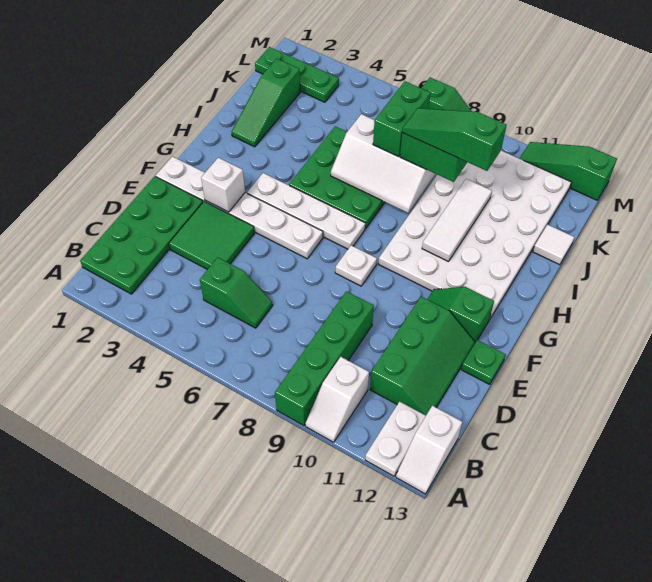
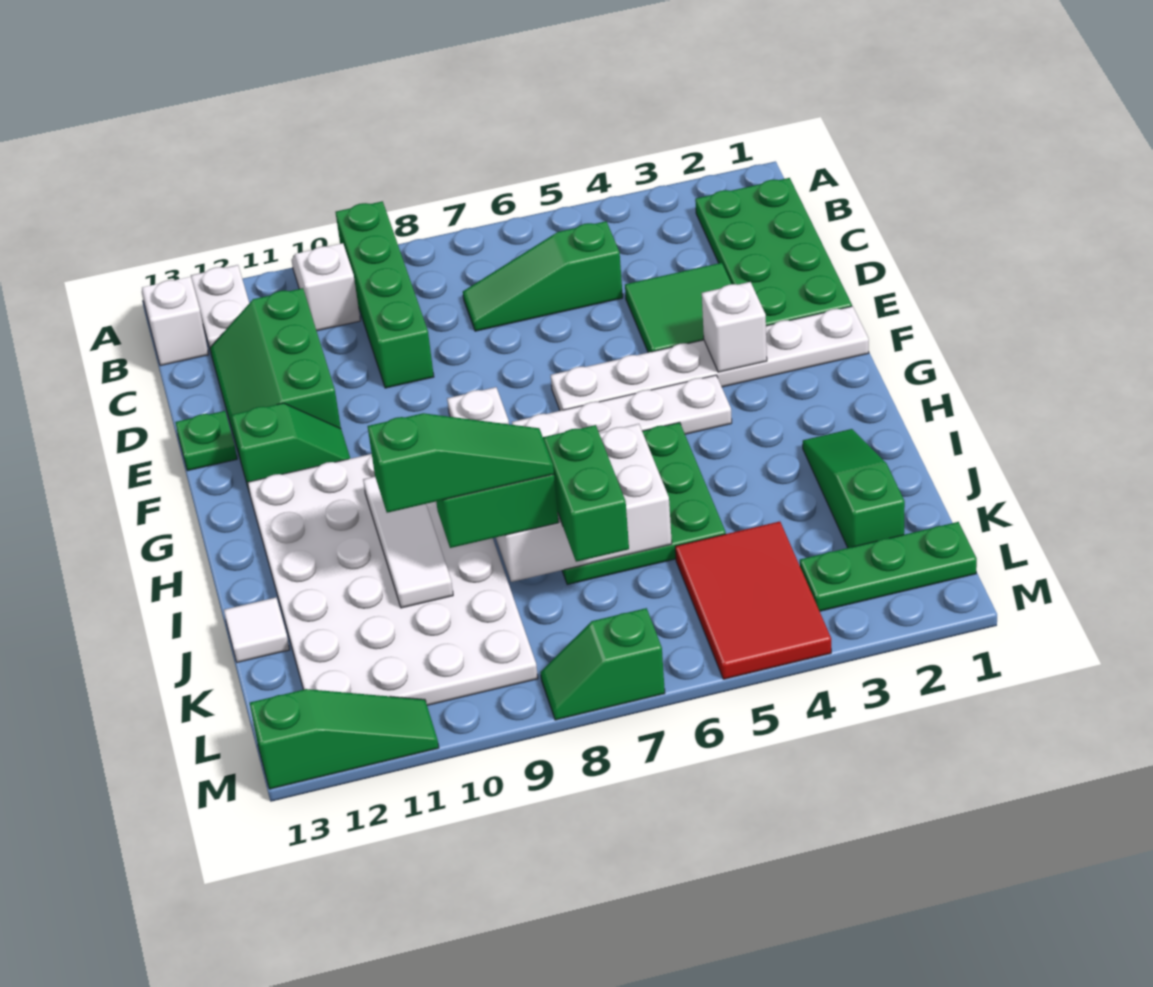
green slope C5:C6 level 1 top 5 -> green slope C5:C7 level 1 top 5
white slope I6:J8 level 2 top J -> white brick I6:J8 level 2
none -> red tile K4:M5 level 1

